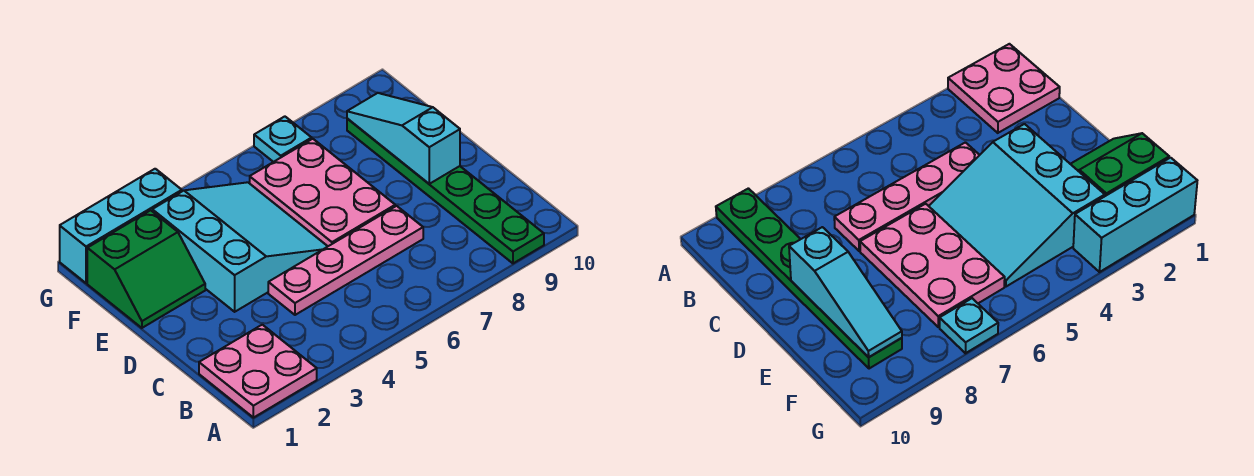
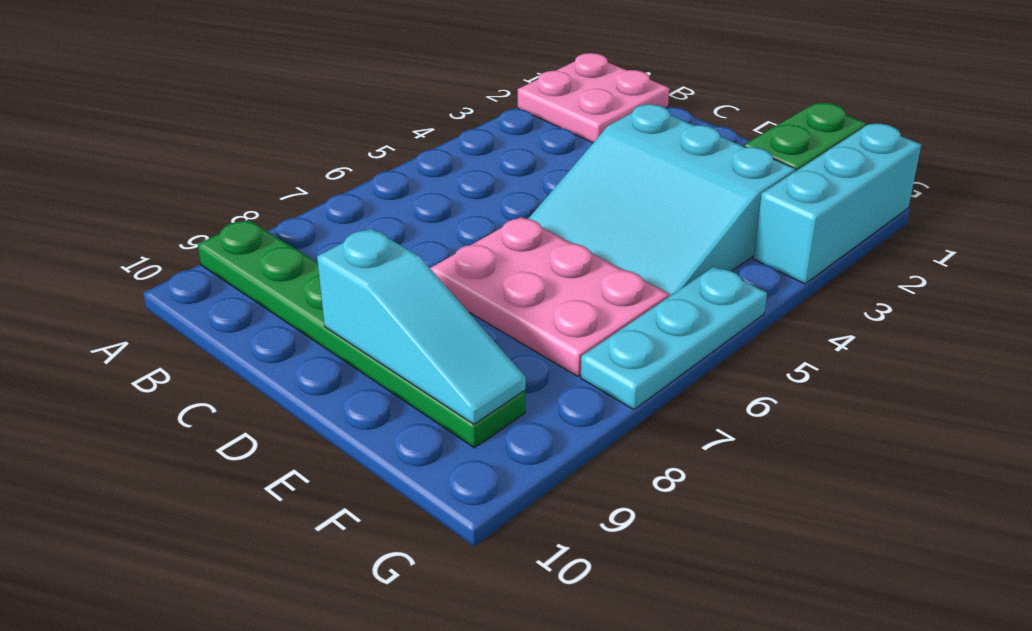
pink plate C4:C7 level 1 -> none
cyan plate G7 level 1 -> cyan plate G5:G7 level 1

